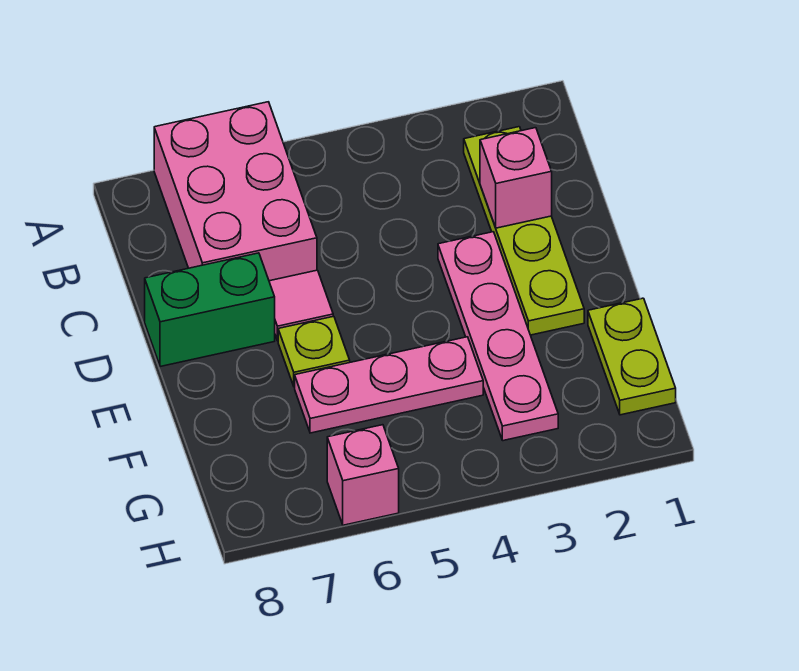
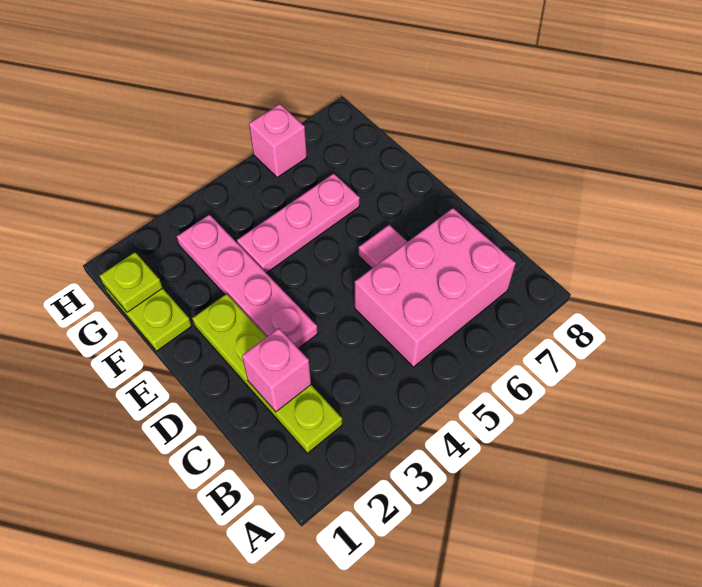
pink brick A6:C7 level 1 -> pink brick B5:C7 level 1
green brick D7:D8 level 1 -> none
lime plate E6 level 1 -> lime plate G1 level 2

